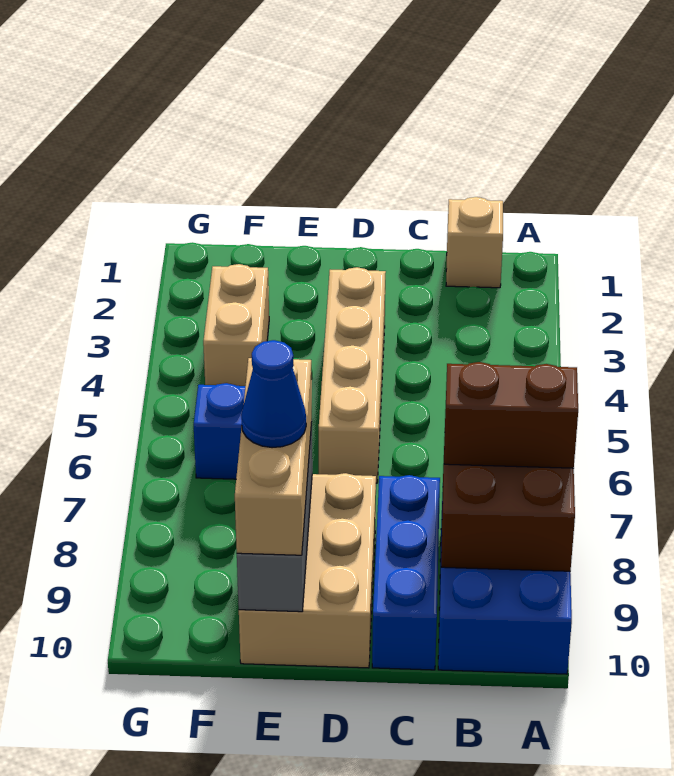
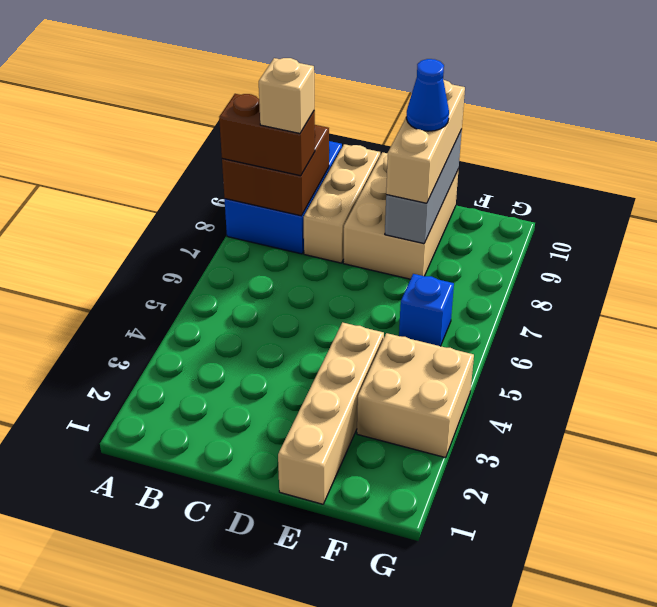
tan brick B1 level 1 -> tan brick B8 level 4
blue brick C8:C10 level 1 -> tan brick C8:C10 level 1
tan brick D3:D6 level 1 -> tan brick E1:E4 level 1
tan brick F3:F4 level 1 -> tan brick F3:G4 level 1

